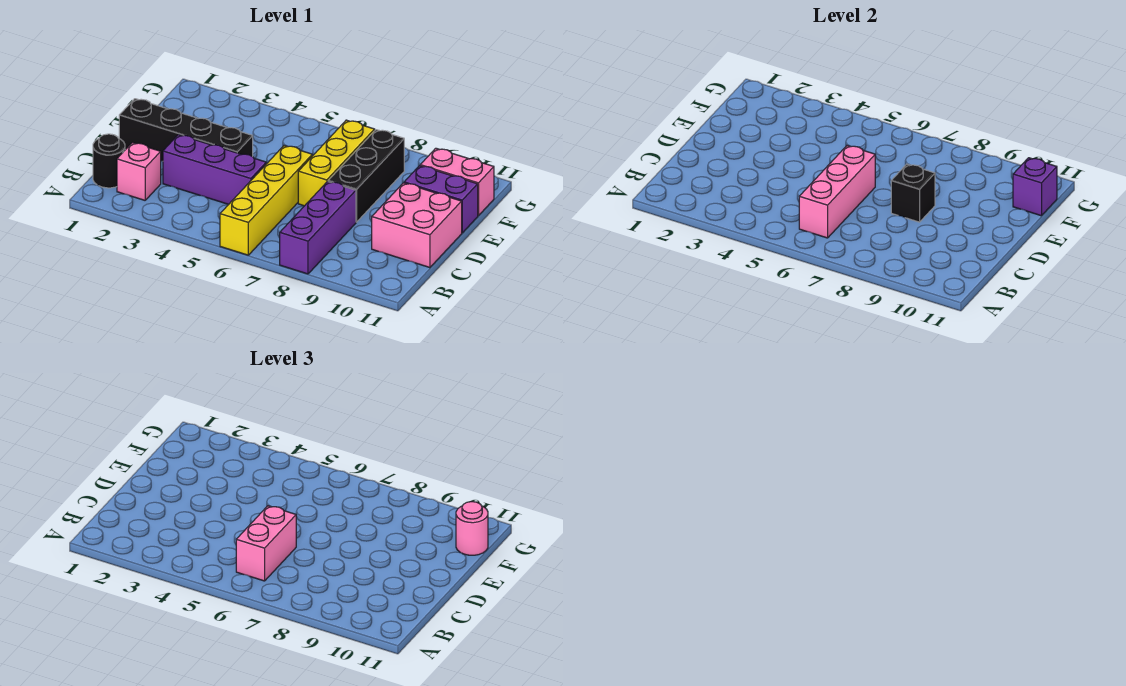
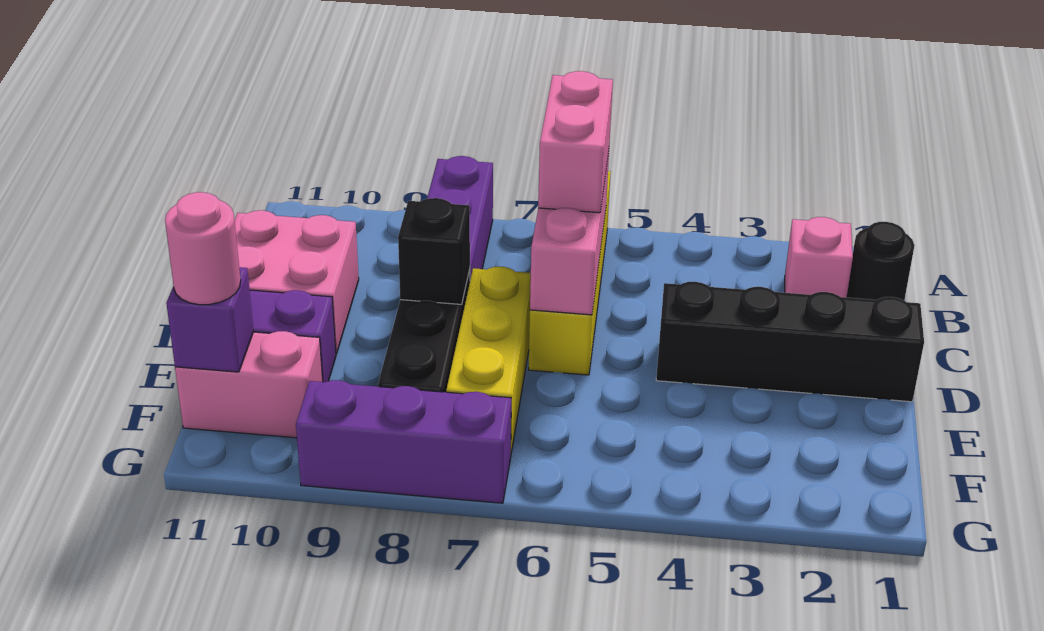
purple brick C3:C5 level 1 -> purple brick G7:G9 level 1

